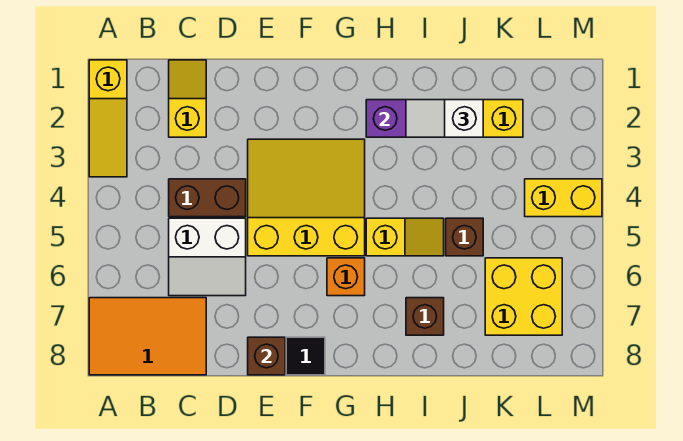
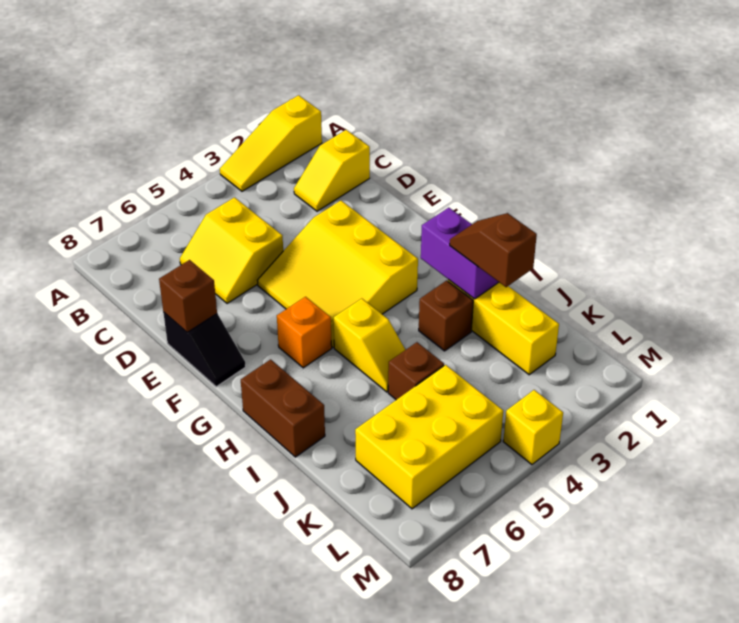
orange tile A7:C8 level 1 -> none
yellow slope C1:C2 level 1 top 2 -> yellow slope C1:C2 level 1 top 1
brown brick C4:D4 level 1 -> brown brick H8:I8 level 1
white slope C5:D6 level 1 top 5 -> yellow slope C5:D6 level 1 top 5
yellow slope E3:G5 level 1 top 5 -> yellow slope E3:G5 level 1 top 3
white slope I2:J2 level 3 top J -> brown slope I2:J2 level 3 top J
brown brick I7 level 1 -> brown brick I3 level 1
yellow brick K6:L7 level 1 -> yellow brick K5:L7 level 1
yellow brick L4:M4 level 1 -> yellow brick M4 level 1

